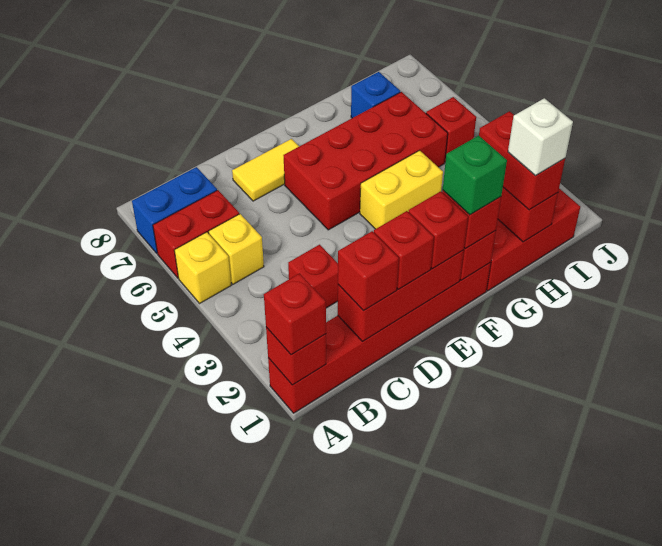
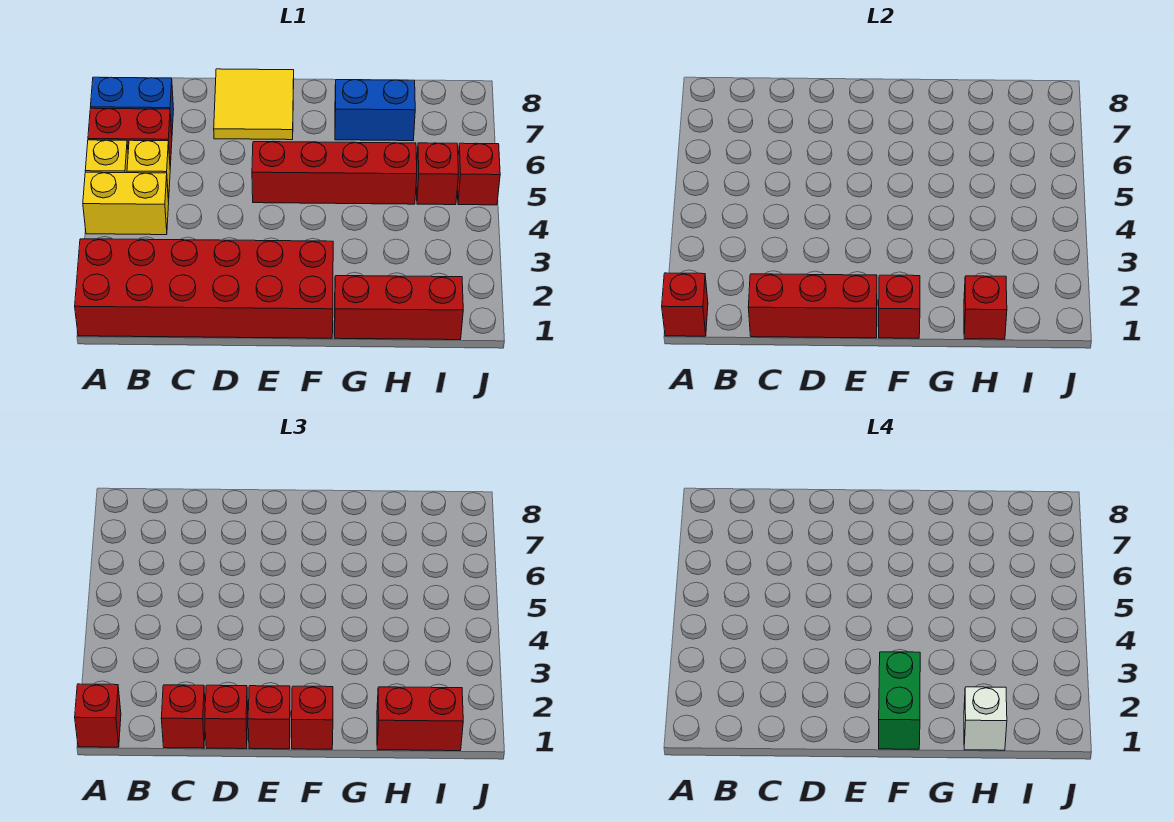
red brick A1:F1 level 1 -> red brick A1:F2 level 1
red brick C3 level 1 -> red brick J5 level 1
yellow tile D7:E7 level 1 -> yellow tile D7:E8 level 1
red brick E5:H6 level 1 -> red brick E5:H5 level 1
green brick F1 level 4 -> green brick F1:F2 level 4
yellow brick F4:G4 level 1 -> yellow brick A4:B4 level 1
red brick H1:H2 level 3 -> red brick H1:I1 level 3
blue brick H7 level 1 -> blue brick G7:H7 level 1

